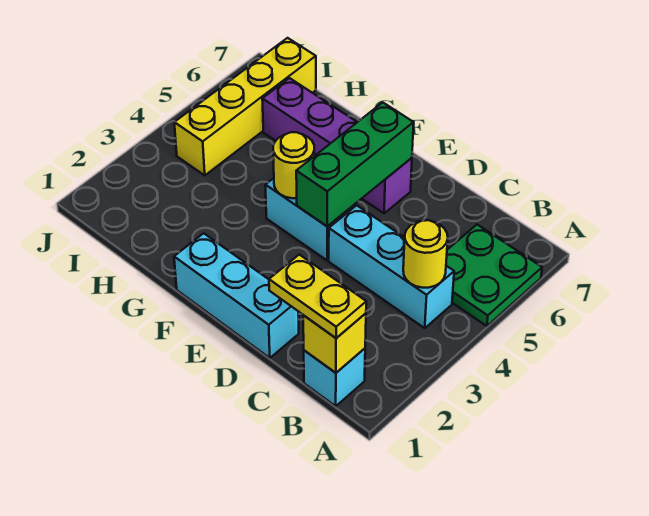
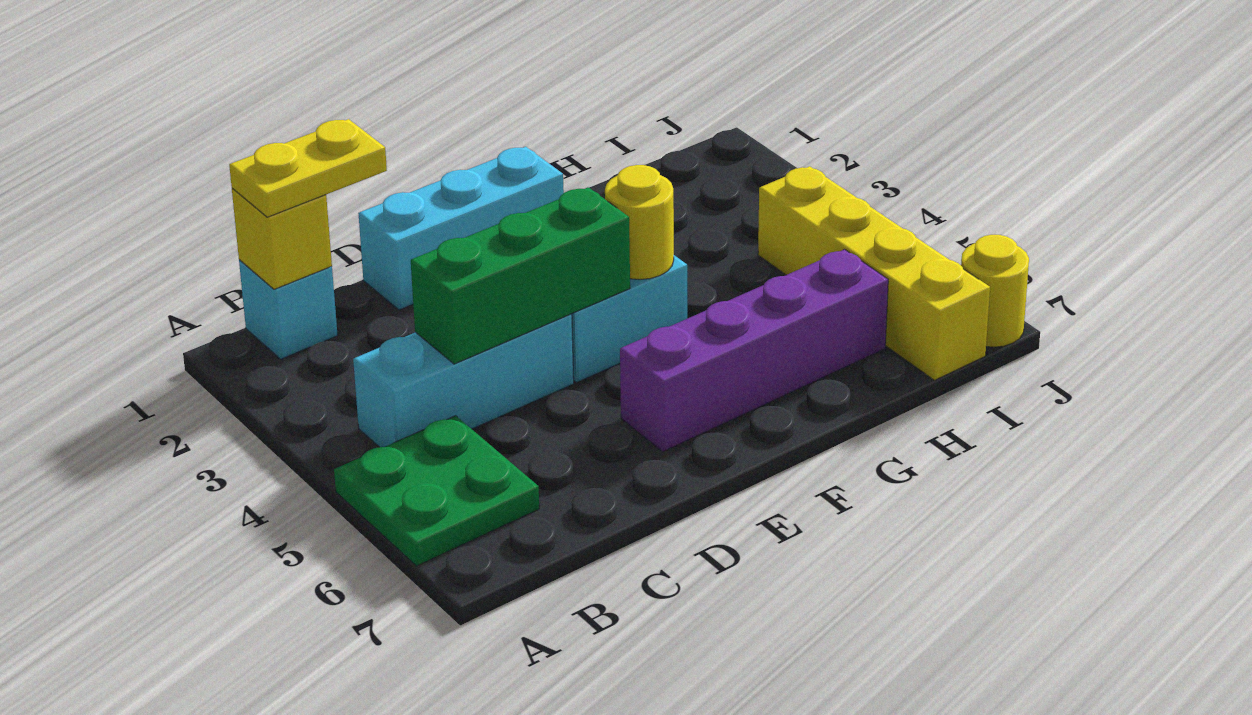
yellow round brick B4 level 2 -> yellow round brick J7 level 1
green brick E4:E6 level 2 -> green brick C4:E4 level 2

